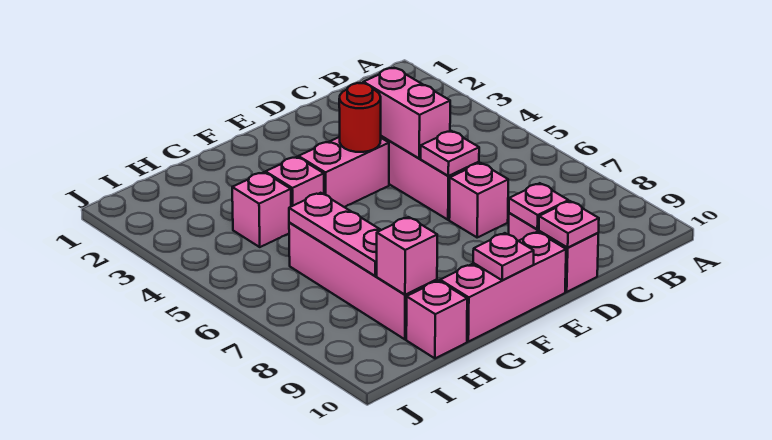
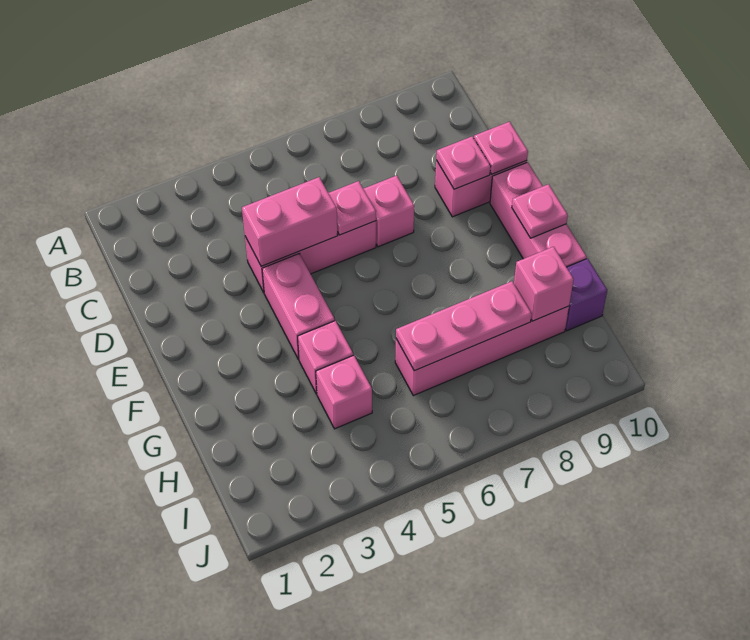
red round brick E4 level 2 -> none
pink brick H10 level 1 -> purple brick H10 level 1

